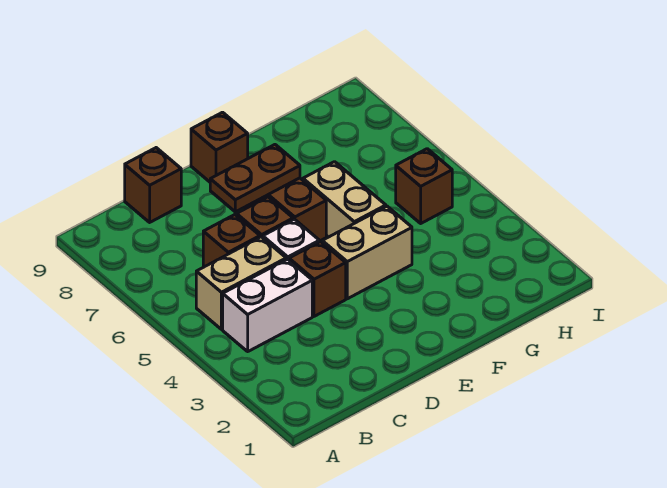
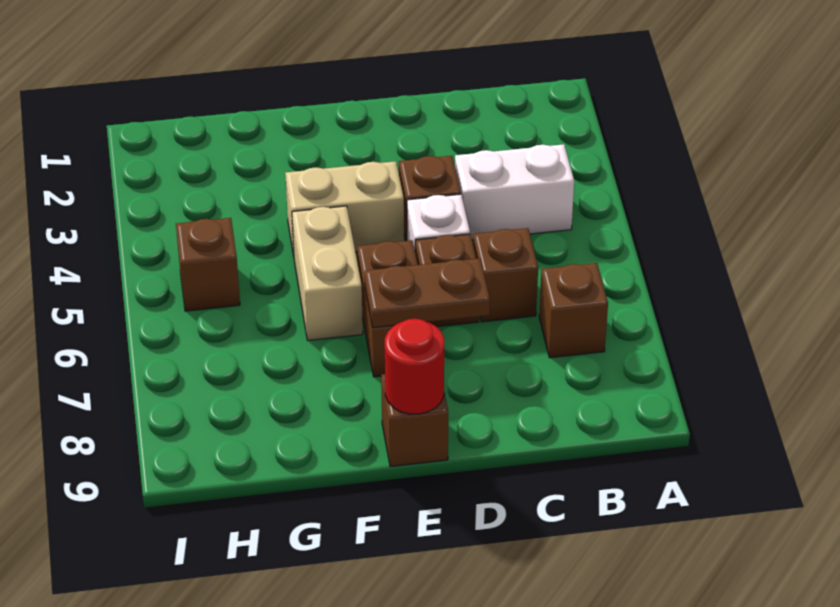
tan brick B5:C5 level 1 -> none
brown brick C9 level 1 -> brown brick B7 level 1
none -> red round brick E9 level 2

